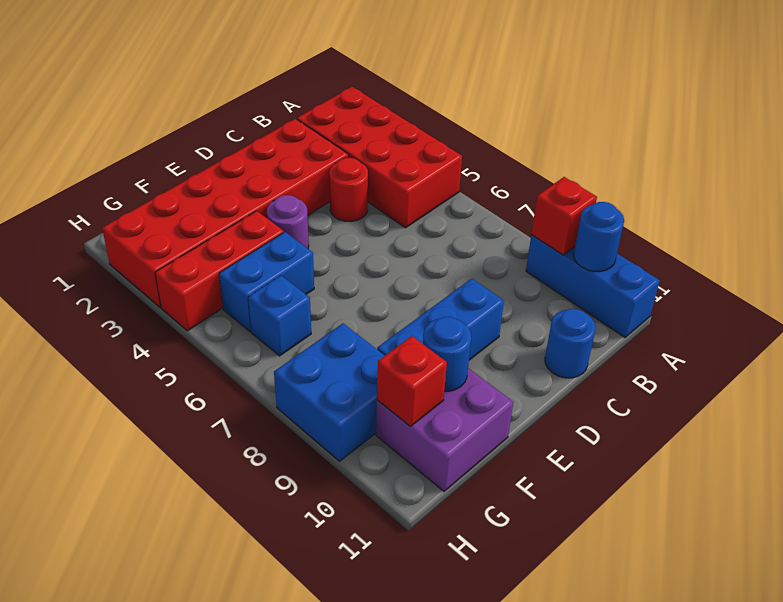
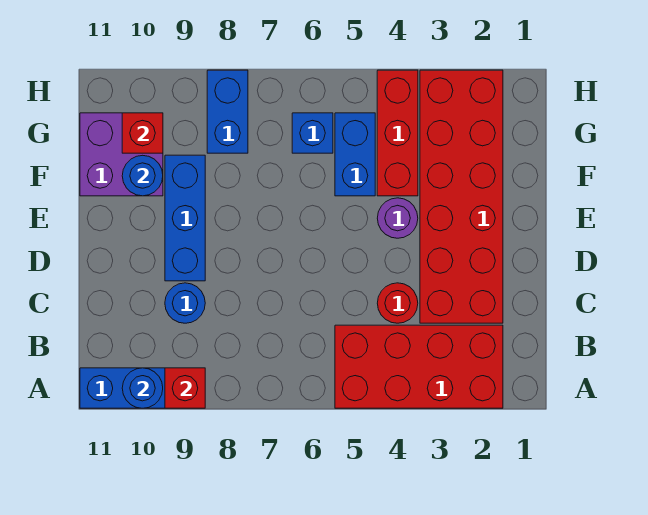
blue round brick C11 level 1 -> blue round brick C9 level 1
blue brick G8:H9 level 1 -> blue brick G8:H8 level 1

